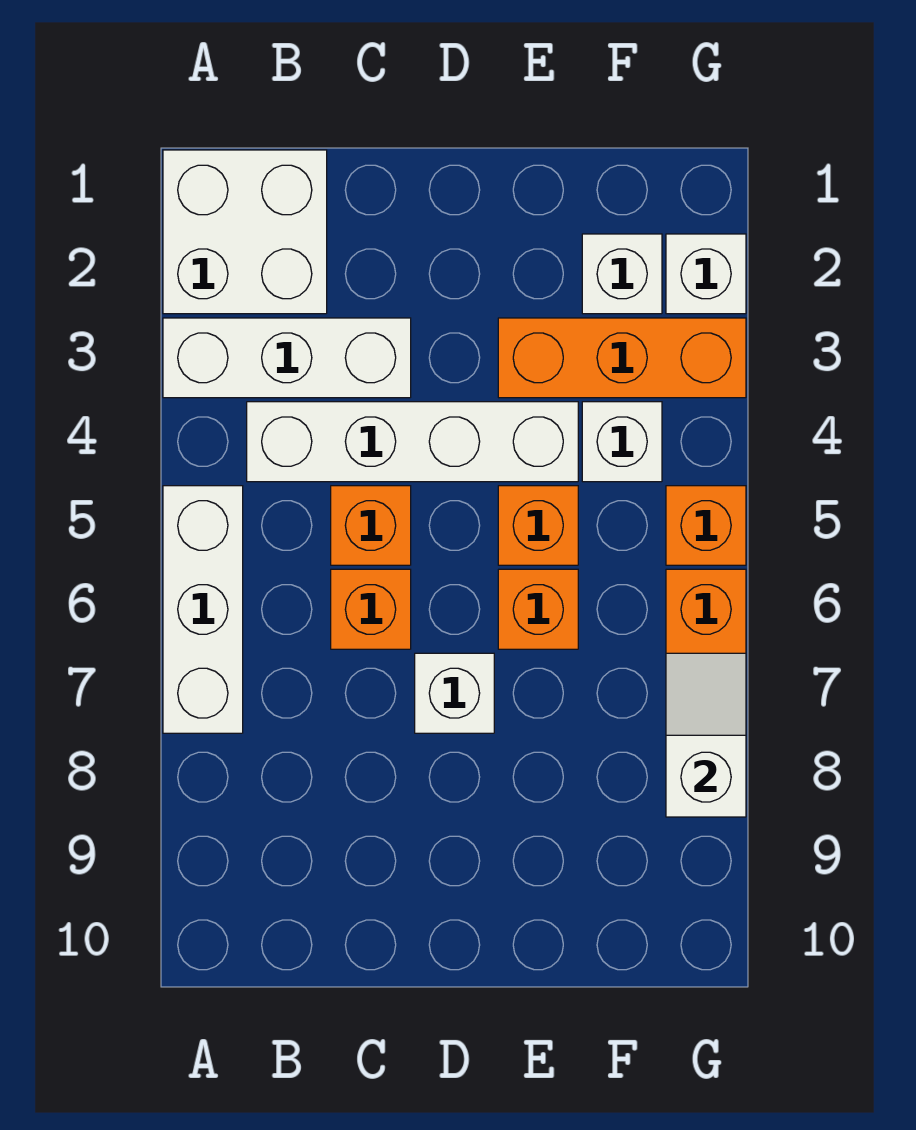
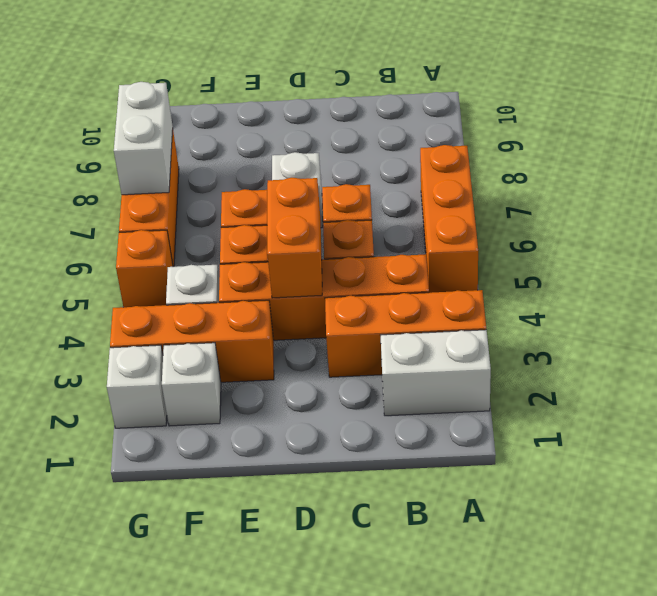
white brick A1:B2 level 1 -> white brick A2:B2 level 1
white brick A3:C3 level 1 -> orange brick A3:C3 level 1
white brick A5:A7 level 1 -> orange brick A5:A7 level 1
white brick B4:E4 level 1 -> orange brick B4:E4 level 1
none -> orange brick D4:D5 level 2
white slope G7:G8 level 2 top 8 -> white brick G7:G8 level 2

